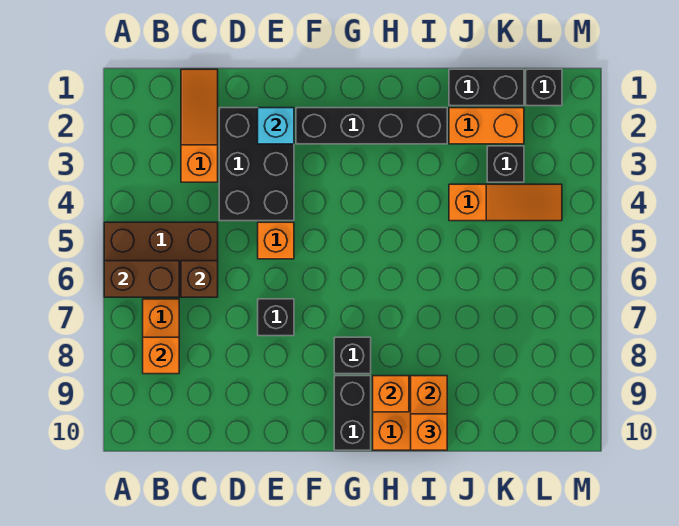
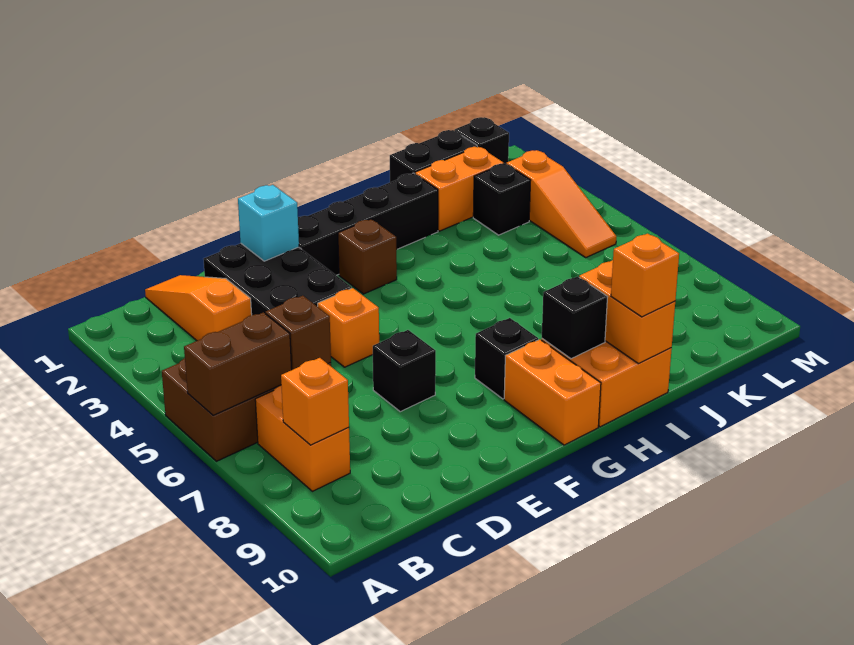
none -> brown brick G3 level 1
black brick G9:G10 level 1 -> orange brick G9:G10 level 1
orange brick H9 level 2 -> black brick H9 level 2
orange slope J4:L4 level 1 top J -> orange slope L3:L5 level 1 top 3

